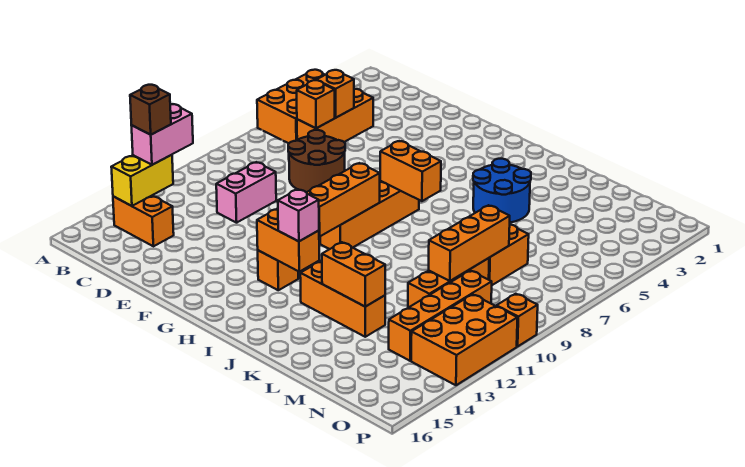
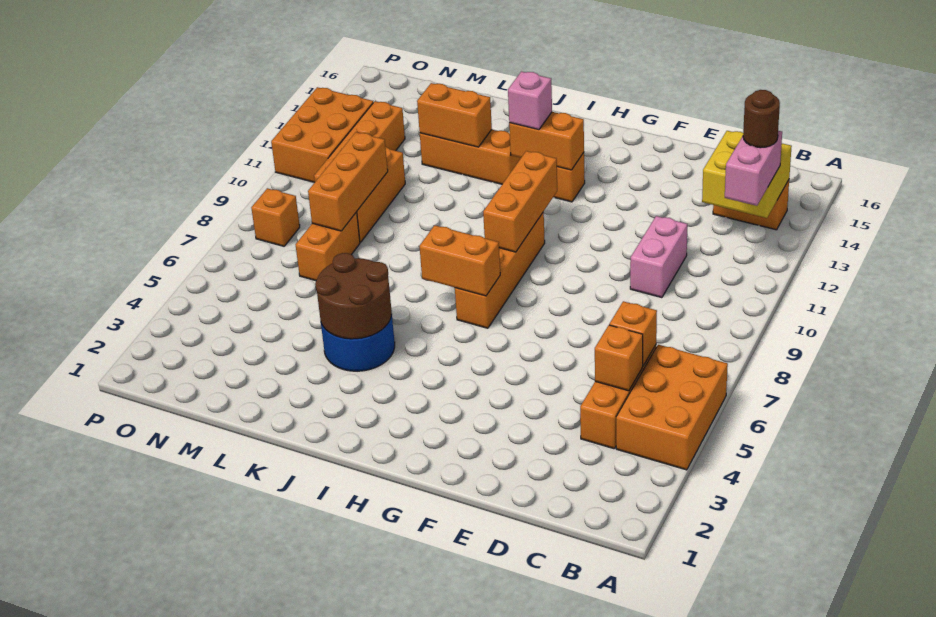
yellow brick B13:B14 level 2 -> yellow brick B13:C14 level 2
brown brick B13 level 4 -> brown round brick B13 level 4
brown round brick D7:E8 level 1 -> brown round brick J4:K5 level 2
orange brick P10 level 1 -> orange brick O8 level 1

